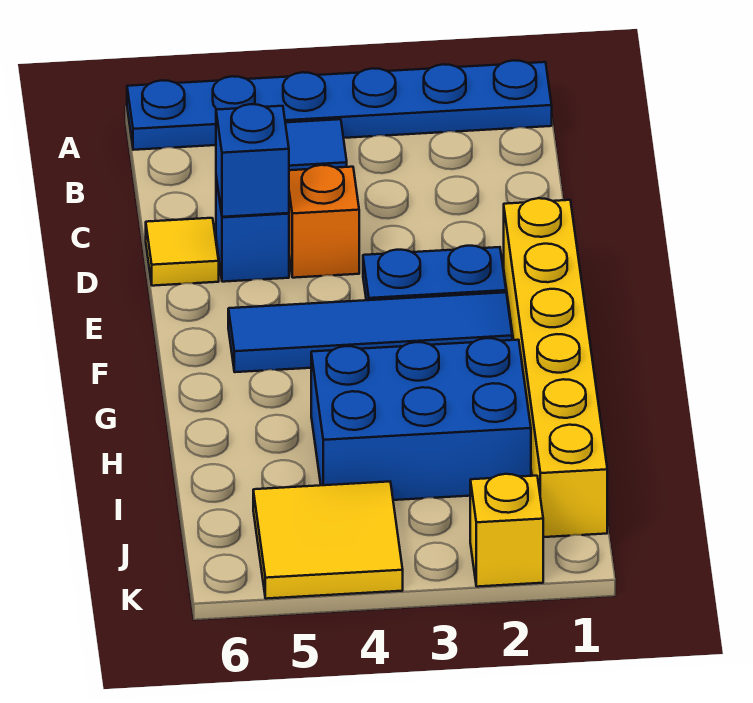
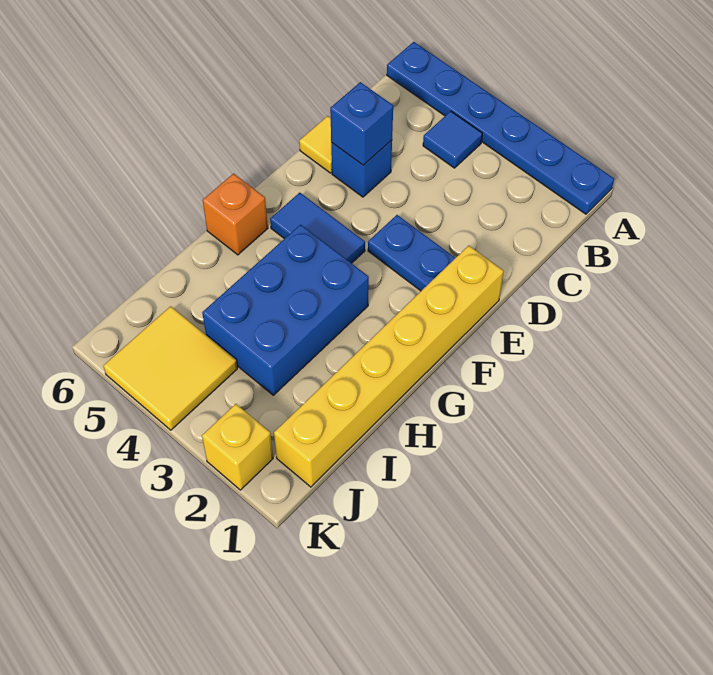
orange brick D4 level 1 -> orange brick G6 level 1
blue tile F2:F5 level 1 -> blue tile F4:F5 level 1
blue brick H2:I4 level 1 -> blue brick G3:I4 level 1

